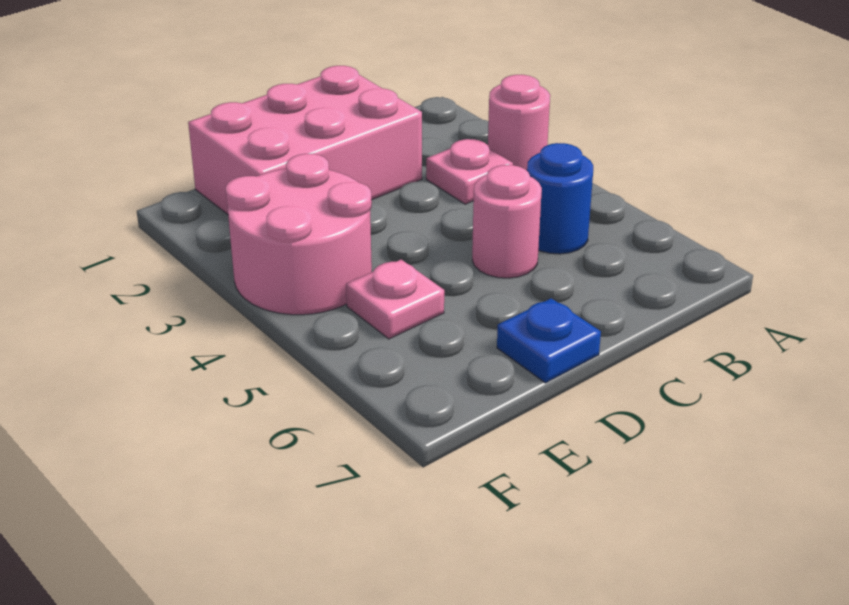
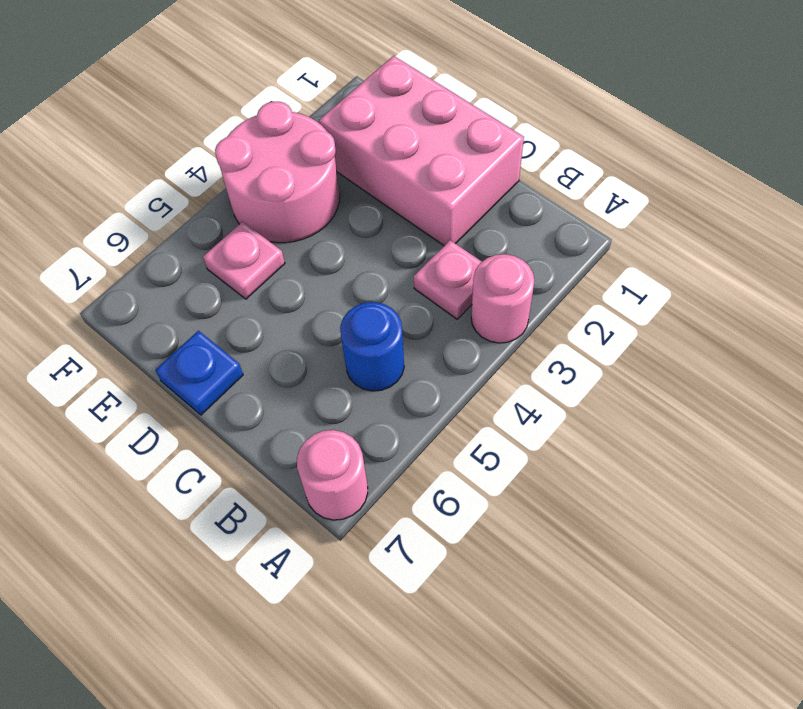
pink round brick C5 level 1 -> pink round brick A7 level 1

